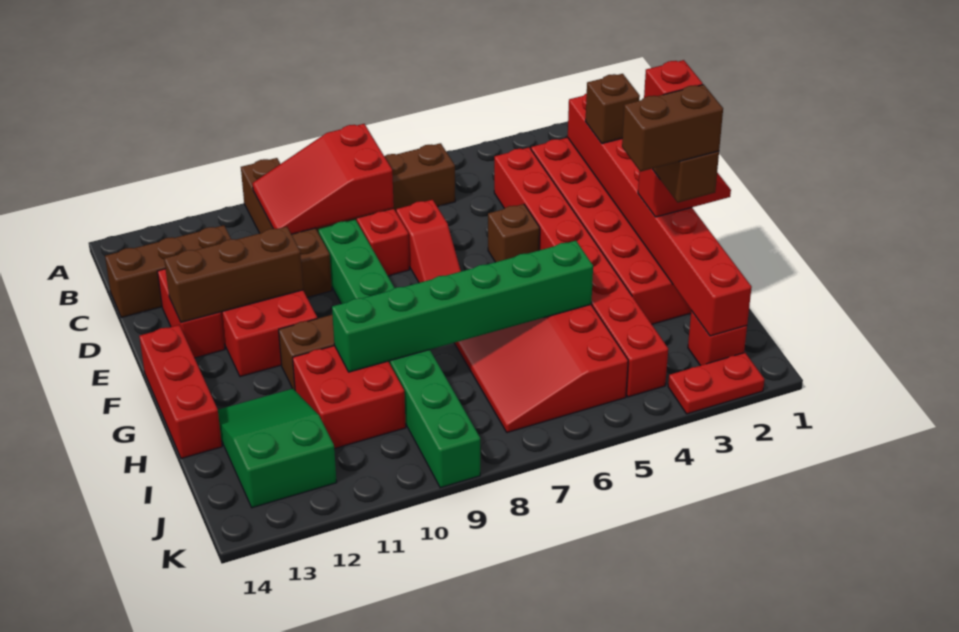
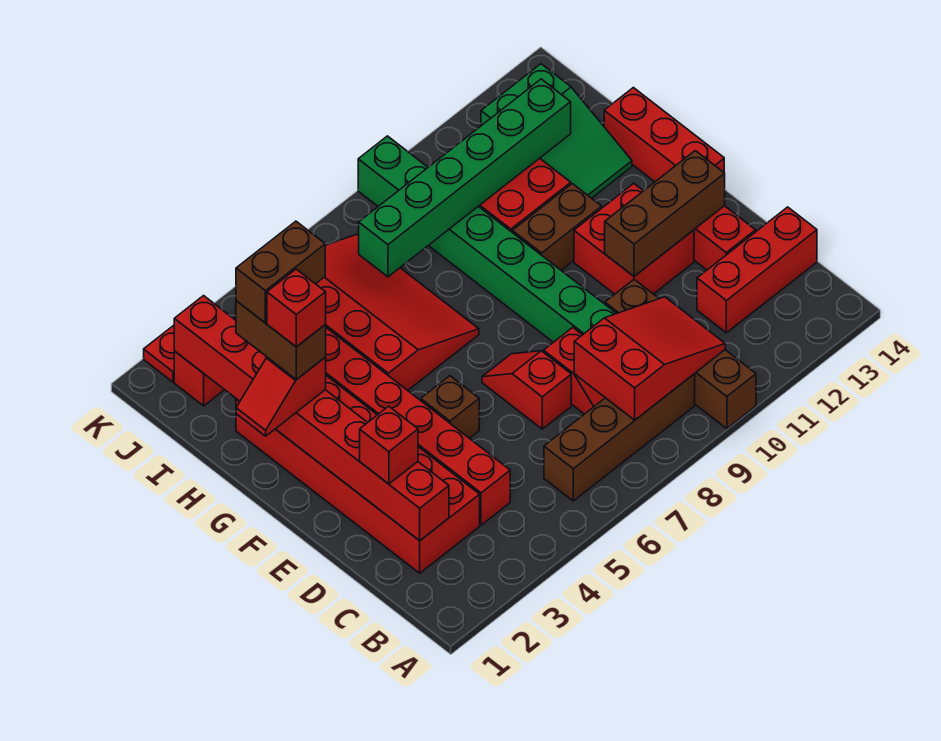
brown brick C12:C14 level 1 -> red brick C12:C14 level 1
brown brick D2 level 3 -> red brick D2 level 3
green brick H5:H10 level 2 -> green brick I7:I12 level 2

